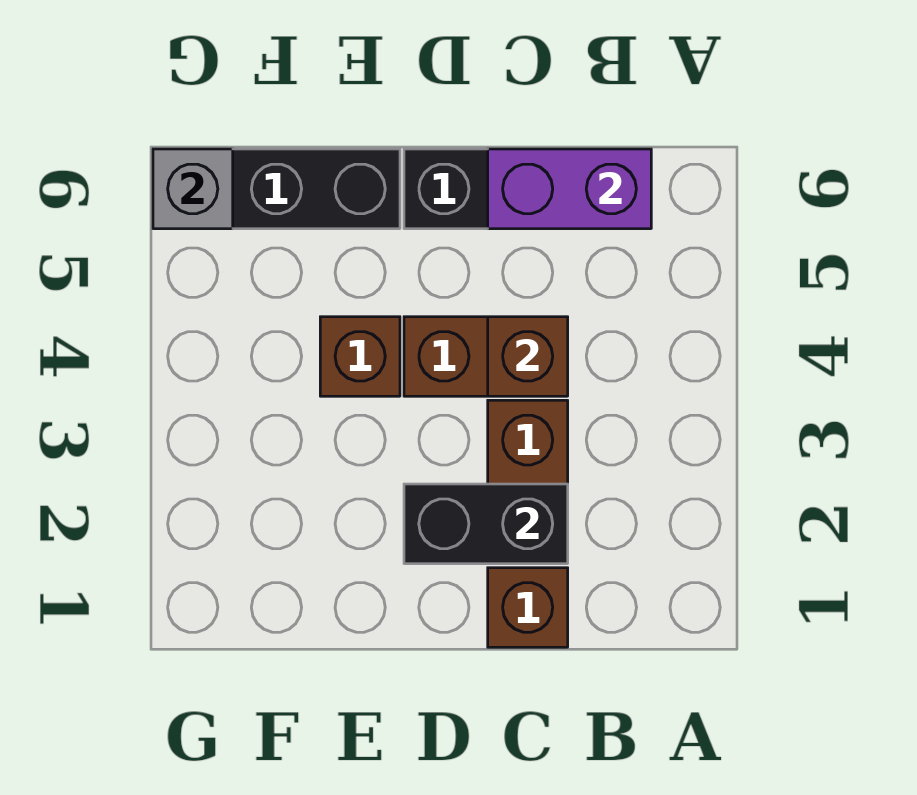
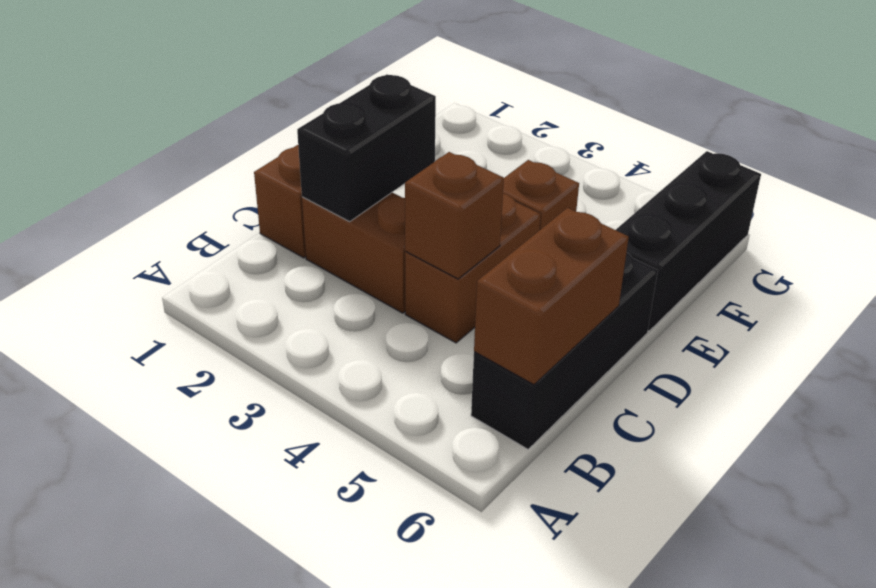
purple brick B6:C6 level 2 -> brown brick B6:C6 level 2
grey brick G6 level 2 -> none

